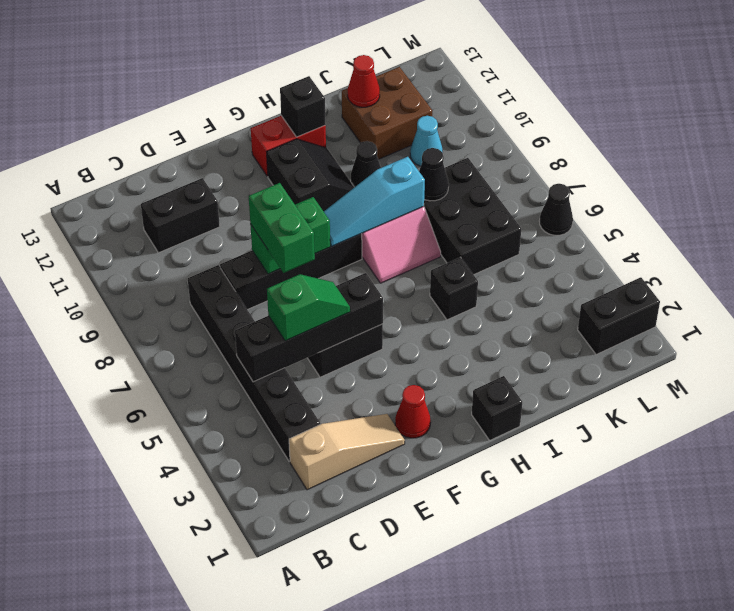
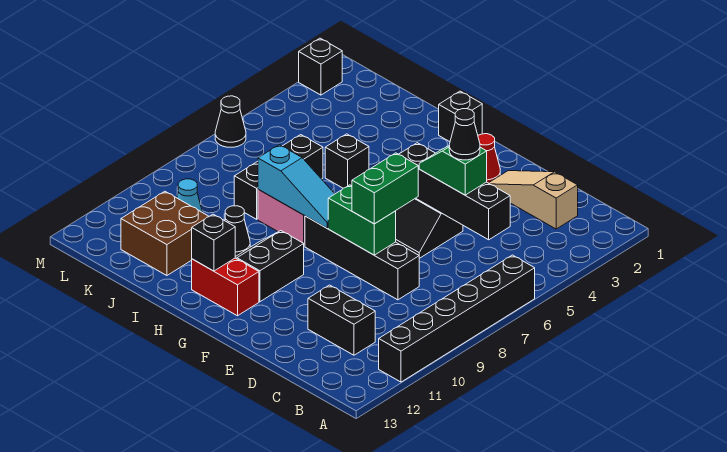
black brick C3:C8 level 1 -> black brick A6:A11 level 1
black brick J6:K8 level 1 -> black brick J6:J8 level 1
black cone J8 level 2 -> black cone D5 level 4
red cone J12 level 2 -> none
black brick L2:M2 level 1 -> black brick M2 level 1

